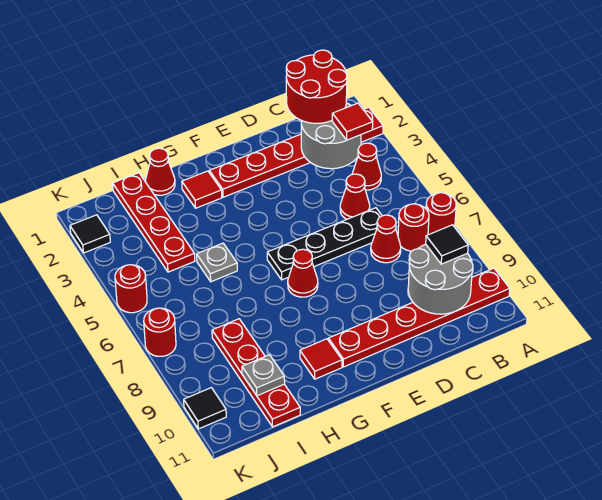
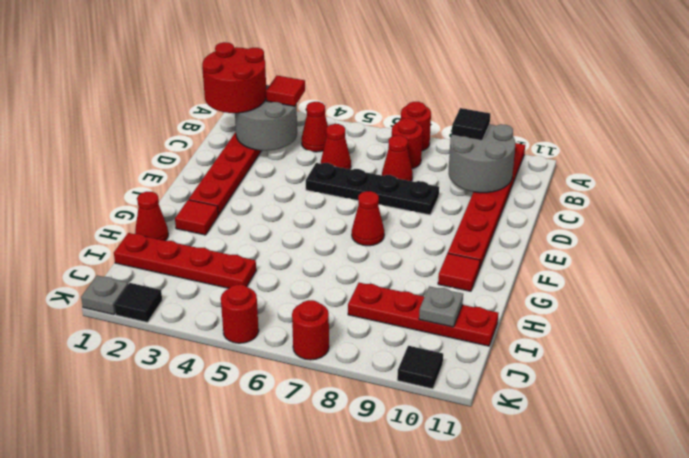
black plate C6:F6 level 1 -> black plate D5:D8 level 1
grey plate H5 level 1 -> grey plate K1 level 1

